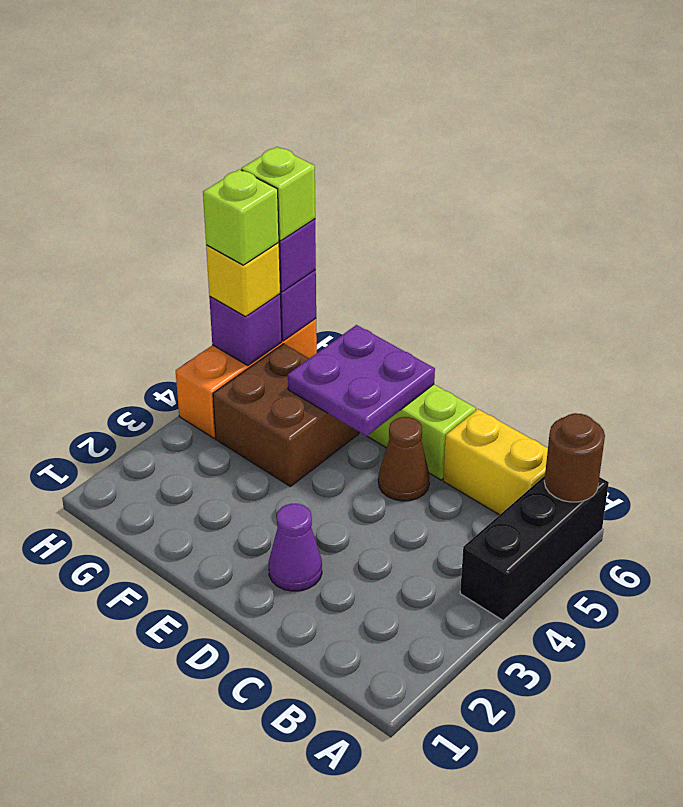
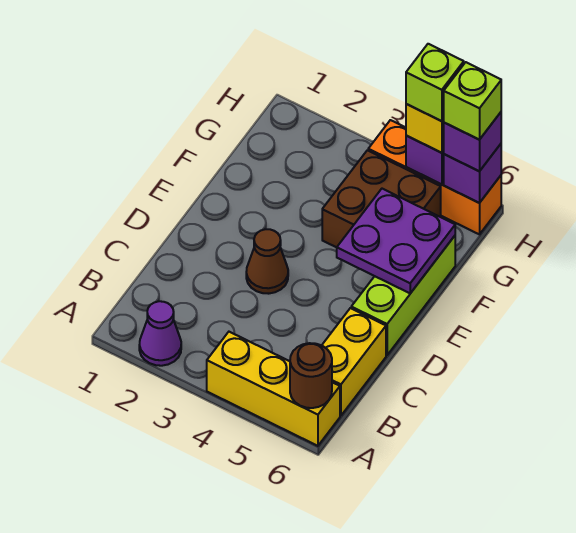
black brick A4:A6 level 1 -> yellow brick A4:A6 level 1
purple cone D2 level 1 -> purple cone A2 level 1
brown cone D5 level 1 -> brown cone D3 level 1

